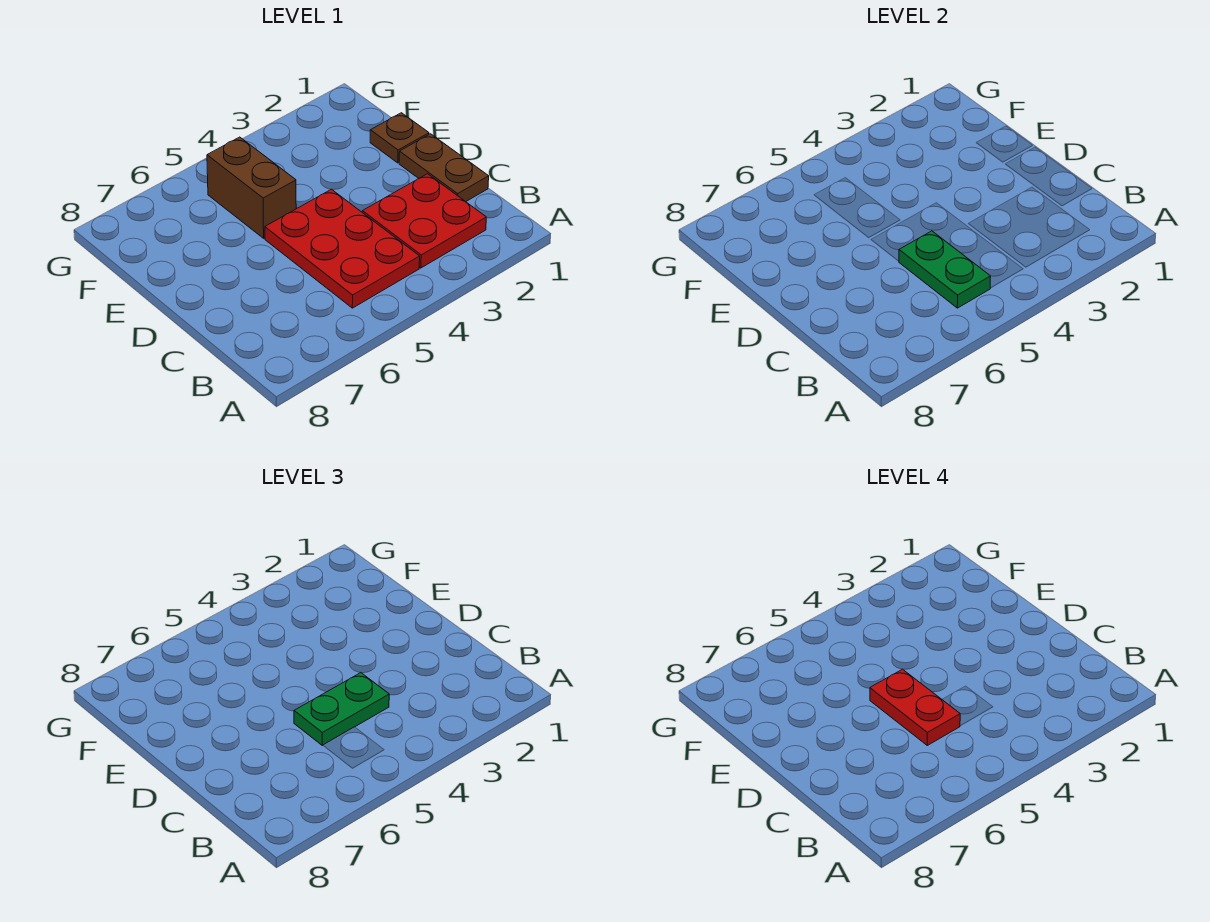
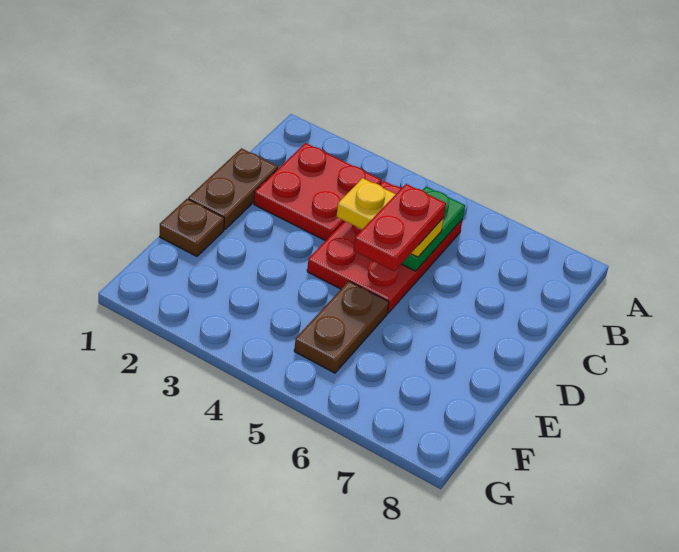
green plate C4:C5 level 3 -> yellow plate C4:C5 level 3
brown brick E5:F5 level 1 -> brown plate E5:F5 level 1

